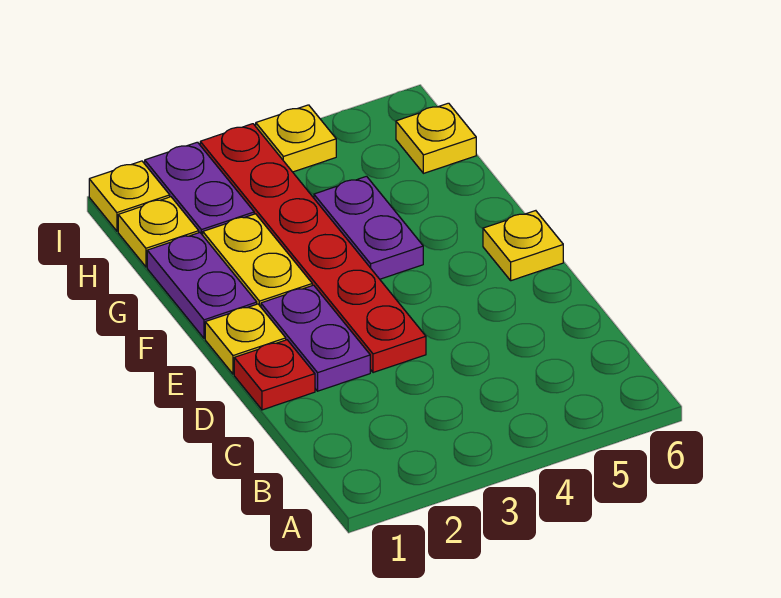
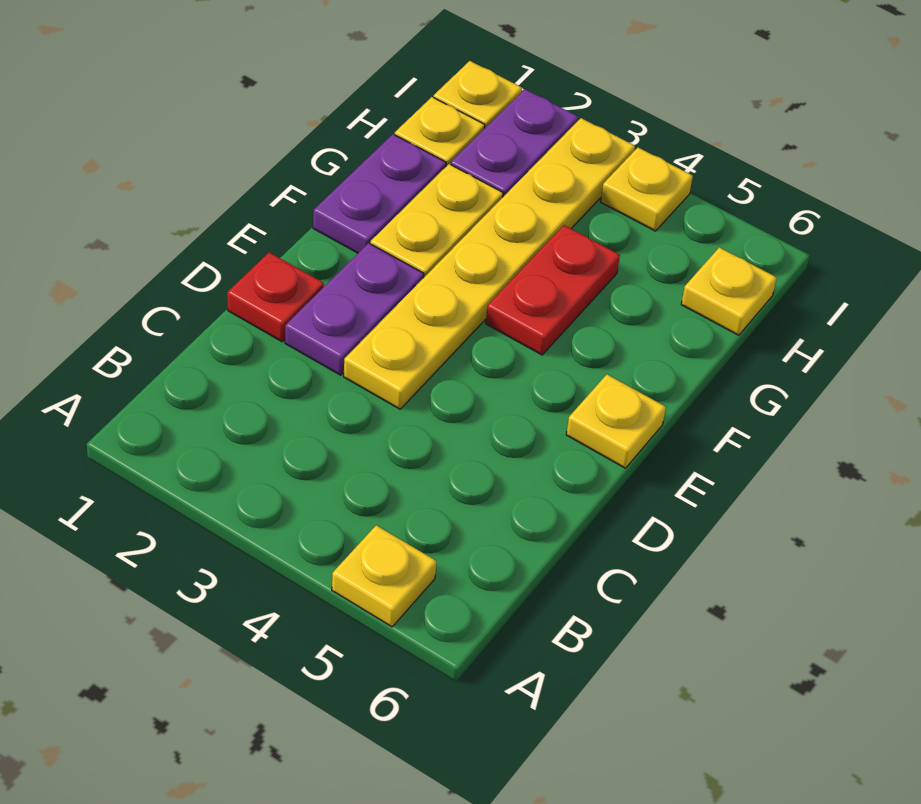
red plate D3:I3 level 1 -> yellow plate D3:I3 level 1
yellow plate E1 level 1 -> yellow plate A5 level 1
purple plate F4:G4 level 1 -> red plate F4:G4 level 1

